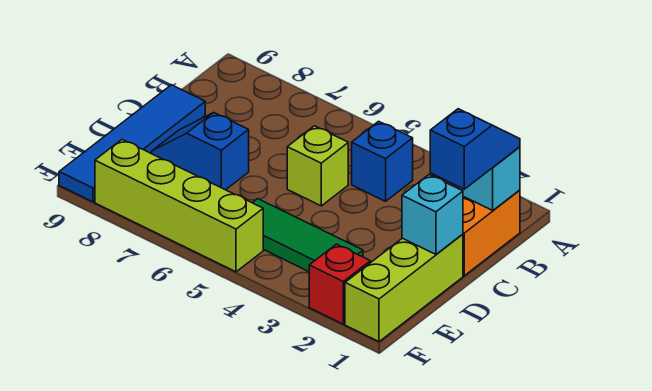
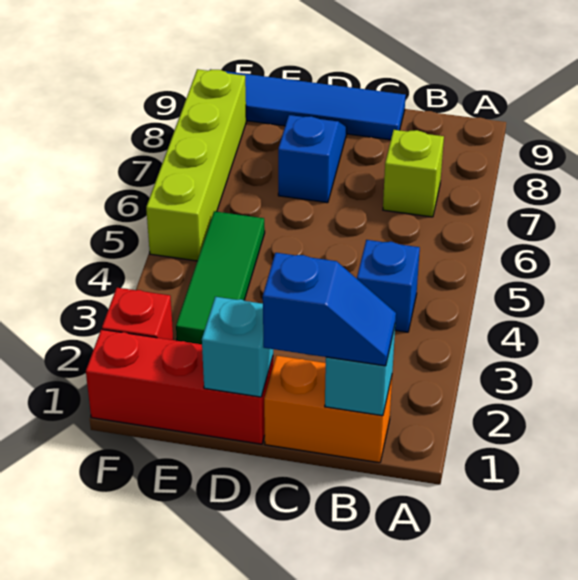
lime brick C5 level 1 -> lime brick B7 level 1
lime brick D1:F1 level 1 -> red brick D1:F1 level 1

